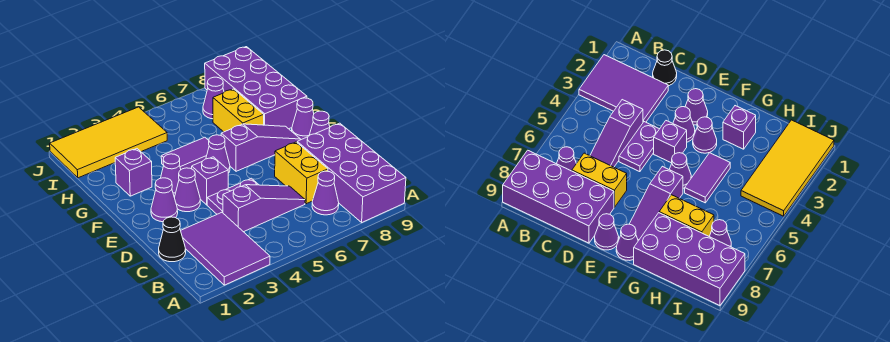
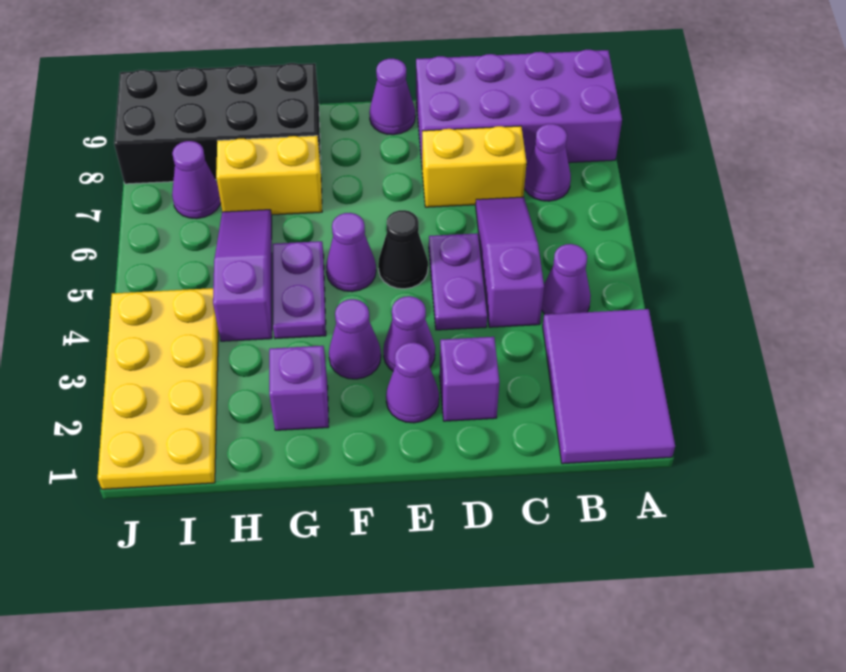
purple tile A2:C3 level 1 -> purple tile A1:B3 level 1
black cone C1 level 1 -> black cone E5 level 1
purple brick E4 level 1 -> purple brick D2 level 1
purple slope F6:F8 level 1 top 6 -> purple slope H4:H6 level 1 top 4
purple cone F9 level 1 -> purple cone B4 level 1
purple tile G4:G5 level 1 -> purple plate G4:G5 level 1
purple brick G8:J9 level 1 -> black brick G8:J9 level 1
yellow tile I1:J4 level 1 -> yellow plate I1:J4 level 1

